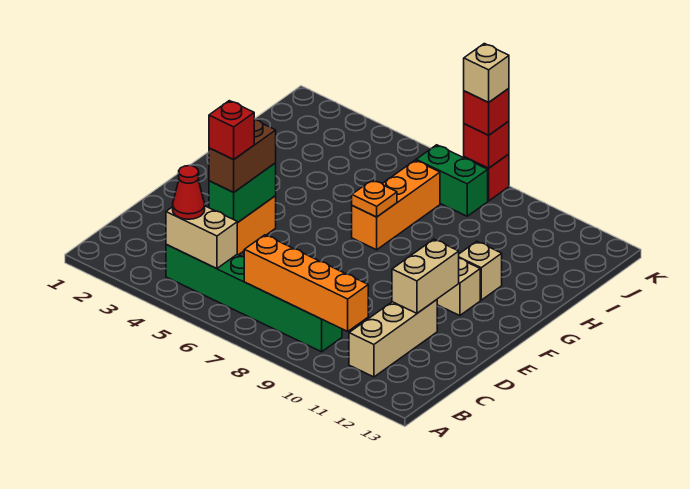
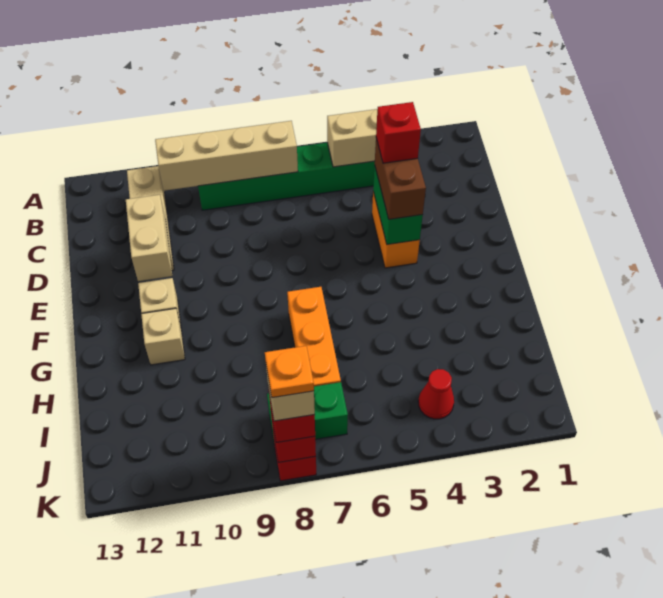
red cone B4 level 3 -> red cone J4 level 1
orange brick B7:B10 level 2 -> tan brick B7:B10 level 2
orange plate G7 level 2 -> orange plate K8 level 5

